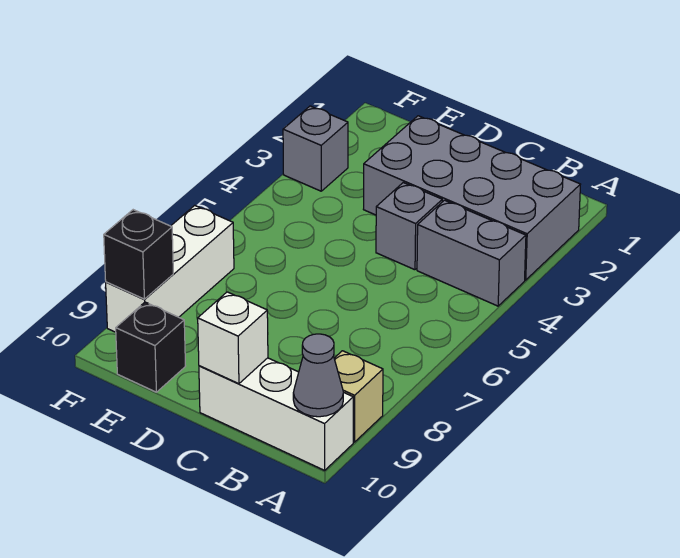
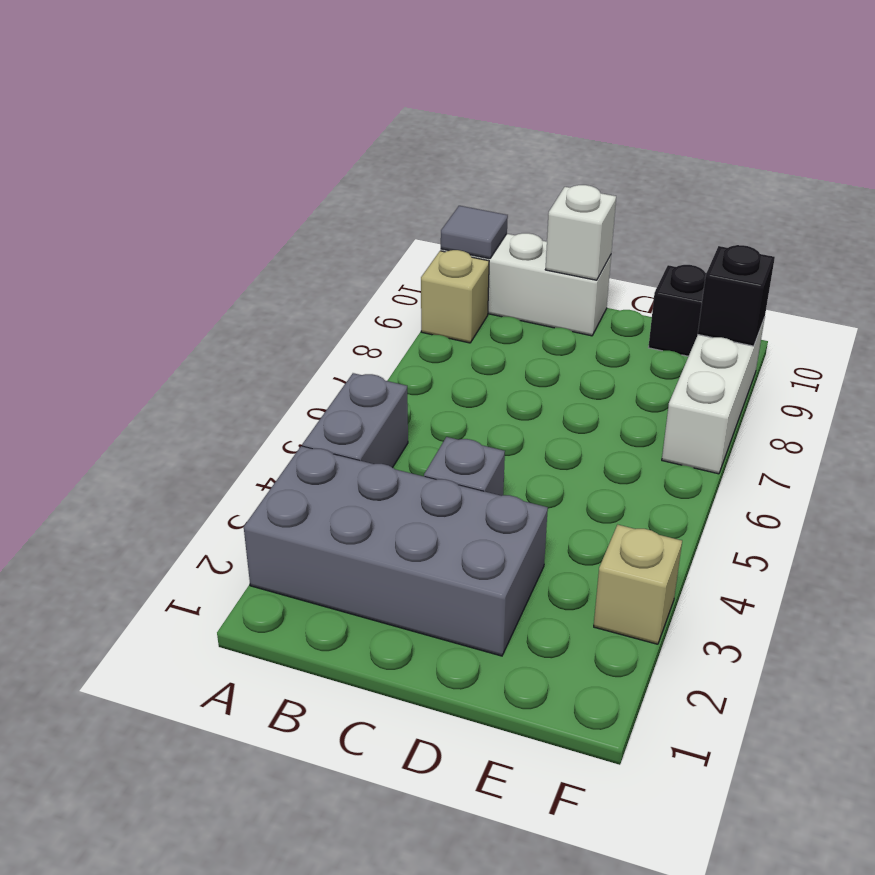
grey brick A4:B4 level 1 -> grey brick A4:A5 level 1
grey cone A10 level 2 -> grey tile A10 level 2
grey brick F3 level 1 -> tan brick F3 level 1

